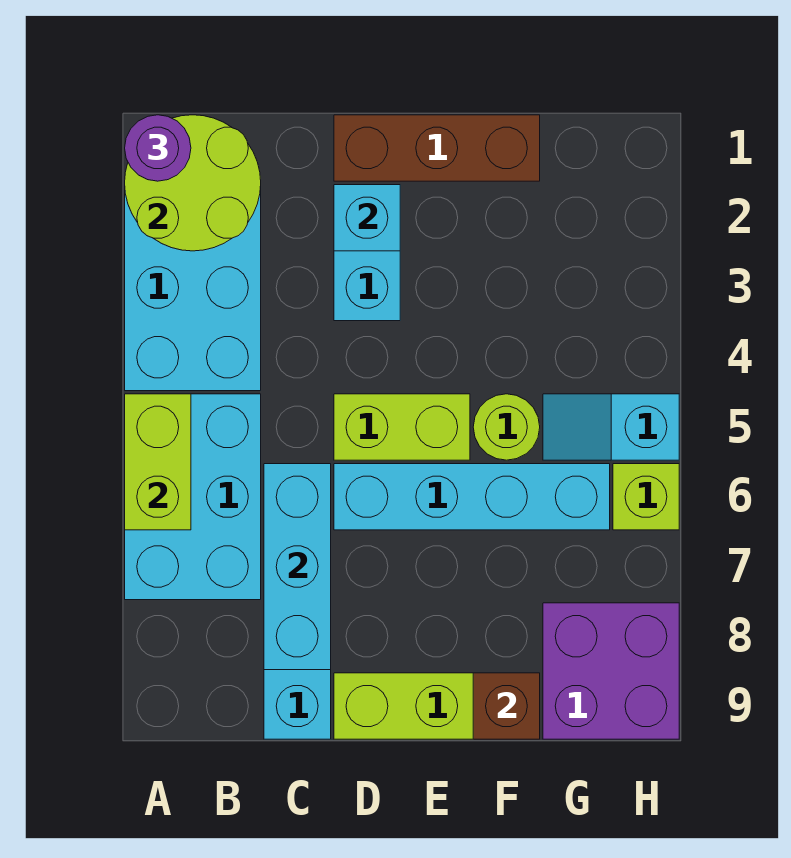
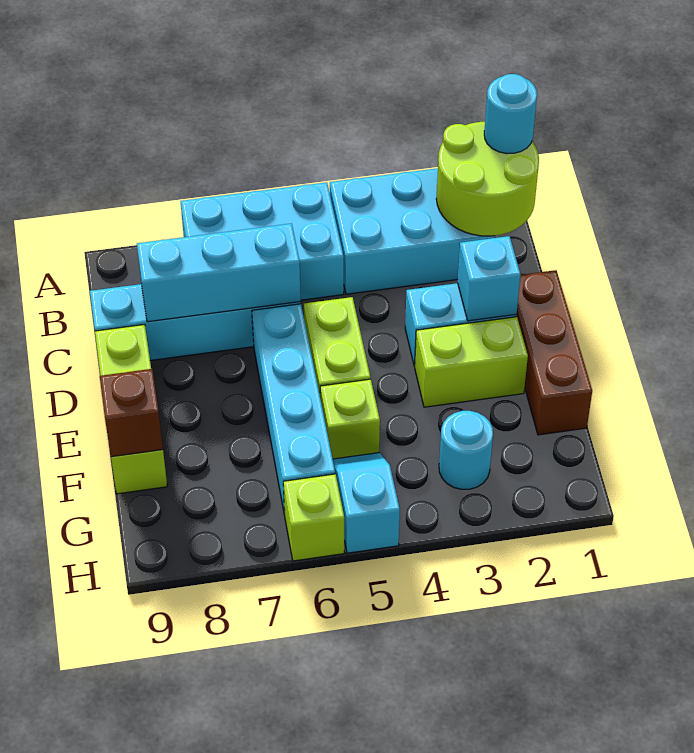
purple round brick A1 level 3 -> cyan round brick A1 level 3
lime brick A5:A6 level 2 -> lime brick E2:E3 level 1
lime round brick F5 level 1 -> lime brick F5 level 1
none -> cyan round brick G3 level 1
purple brick G8:H9 level 1 -> none

